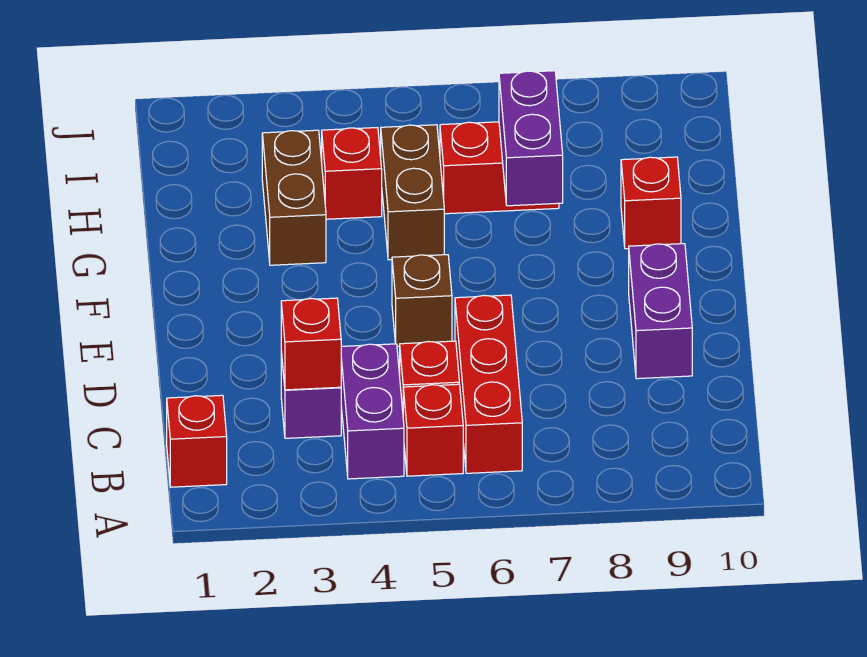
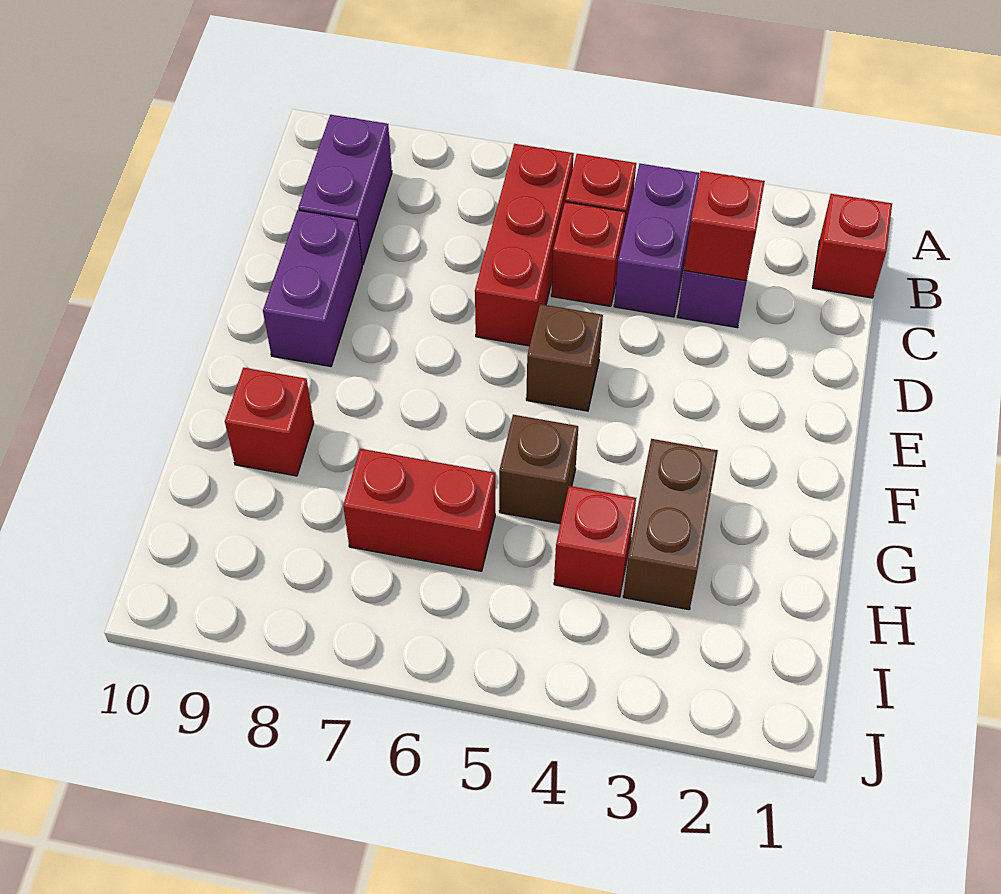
brown brick G5:H5 level 1 -> brown brick G5 level 1
purple brick G7:H7 level 2 -> purple brick B9:C9 level 1

